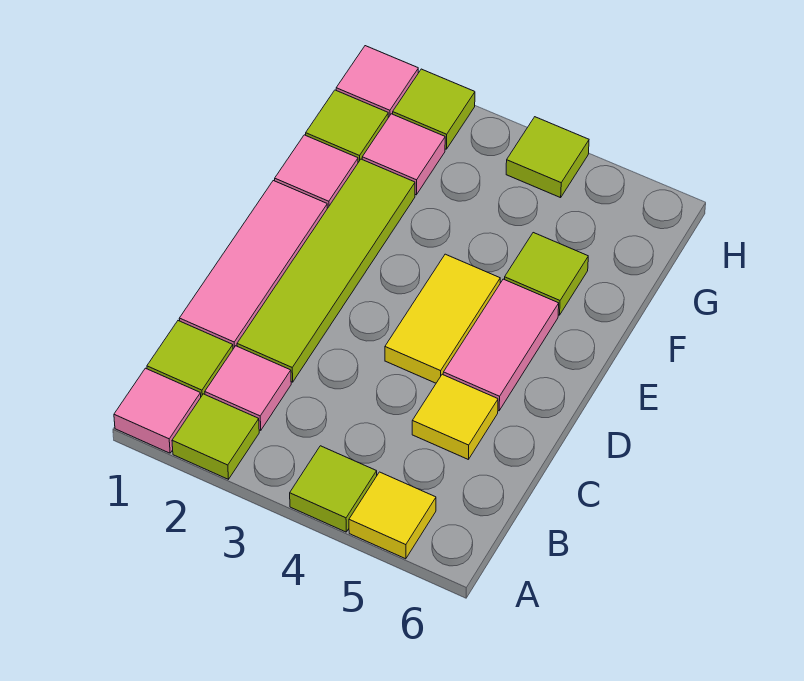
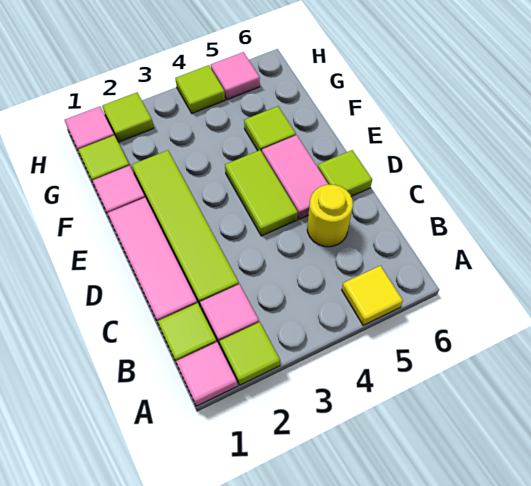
lime tile A4 level 1 -> lime tile D6 level 1
yellow tile C5 level 1 -> yellow round brick C5 level 1
yellow tile D4:E4 level 1 -> lime tile D4:E4 level 1
pink tile G2 level 1 -> pink tile H5 level 1

